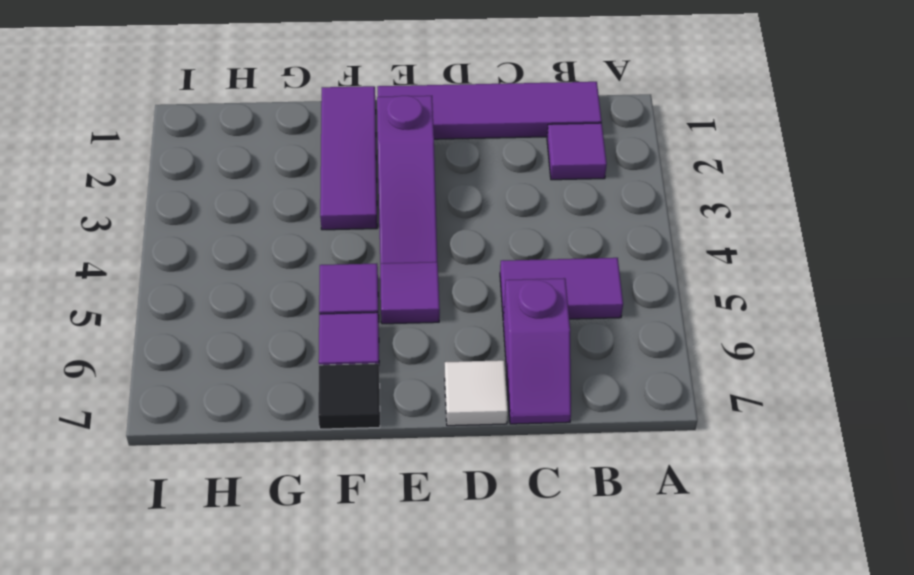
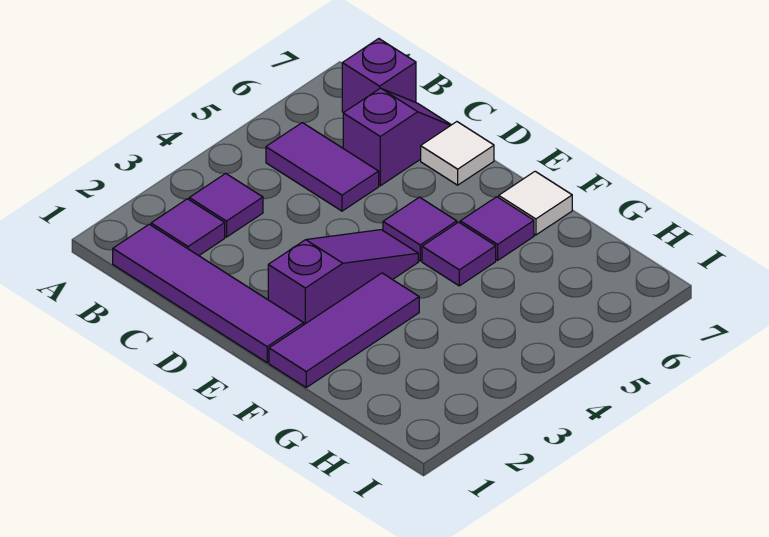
none -> purple tile B3 level 1
none -> purple brick B7 level 1
black tile F7 level 1 -> white tile F7 level 1

